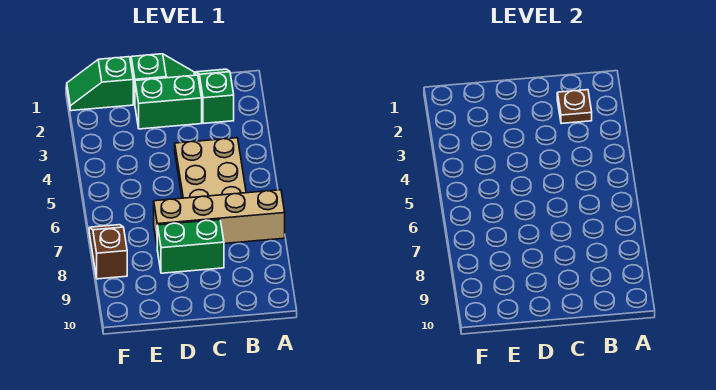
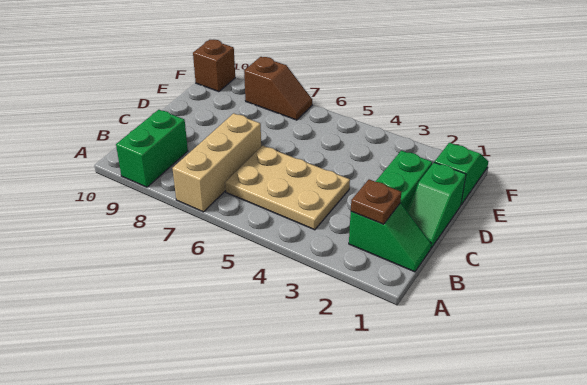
tan brick A7:D7 level 1 -> tan brick A7:C7 level 1
green brick C8:D8 level 1 -> green brick A9:B9 level 1
none -> brown brick F10 level 1

